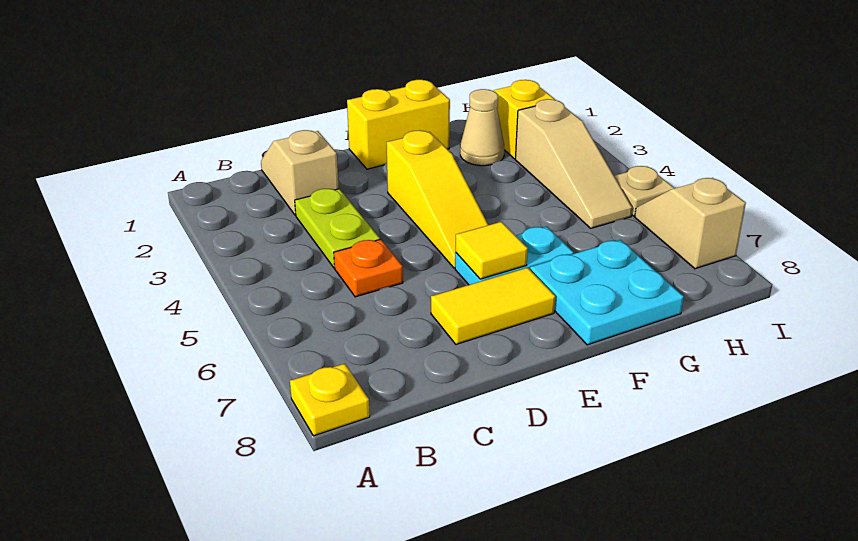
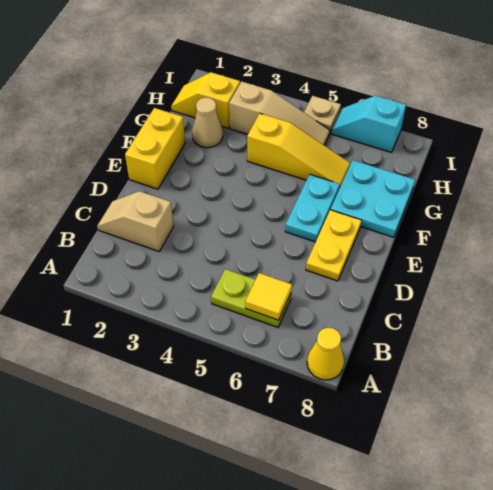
yellow plate A8 level 1 -> yellow cone A8 level 1
lime plate C3:C4 level 1 -> lime plate B5:B6 level 1
orange plate C5 level 1 -> none
yellow tile D7:E7 level 1 -> yellow plate D7:E7 level 1
yellow slope E3:E5 level 1 top 3 -> yellow slope G4:G6 level 1 top 4
yellow tile E6 level 2 -> yellow tile B6 level 2
tan slope I6:I7 level 1 top 7 -> cyan slope I6:I7 level 1 top 7

